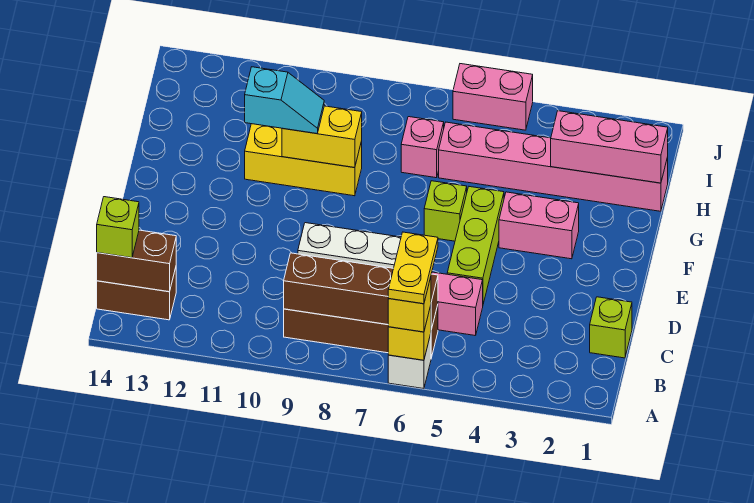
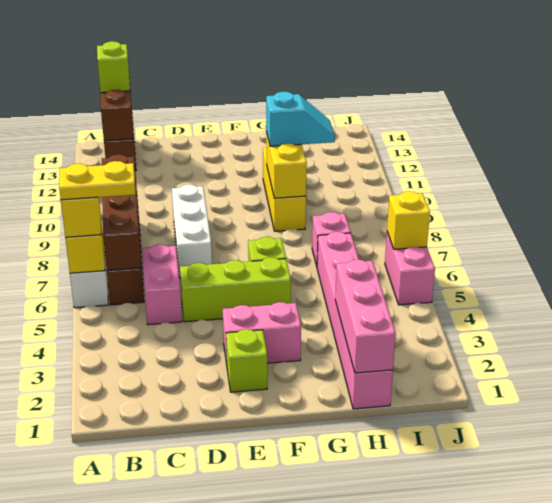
lime brick C1 level 1 -> lime brick E2 level 1
pink brick F3:F4 level 1 -> pink brick E3:F3 level 1
cyan slope G10:G11 level 3 top 11 -> cyan slope G10:H10 level 3 top G
none -> yellow brick J6 level 2

